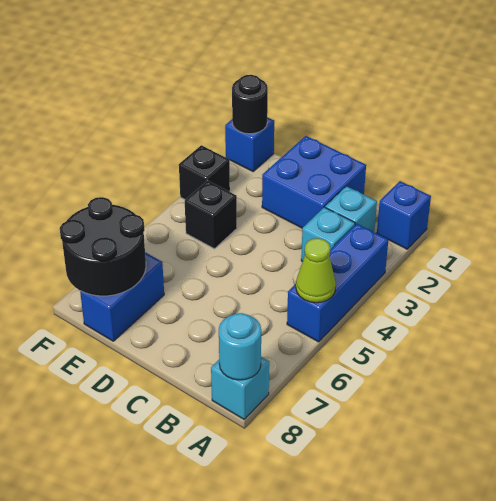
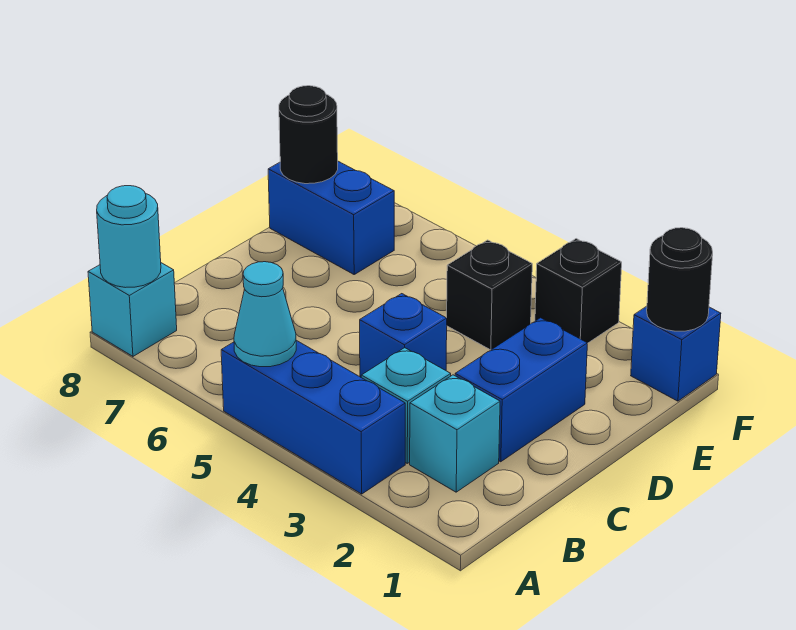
blue brick A1 level 1 -> blue brick C4 level 1
lime cone A5 level 2 -> cyan cone A5 level 2
blue brick C1:D2 level 1 -> blue brick C2:D2 level 1
black round brick E7:F8 level 2 -> black round brick E8 level 2

